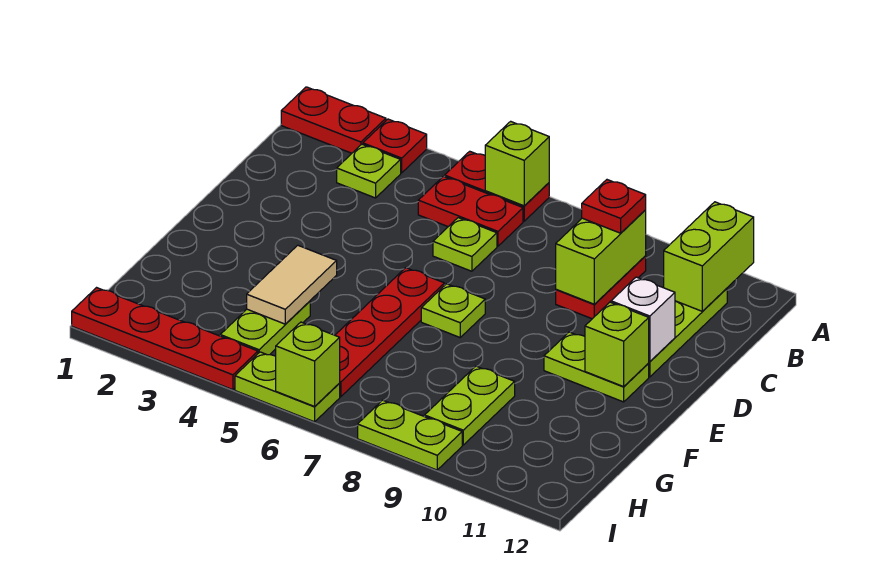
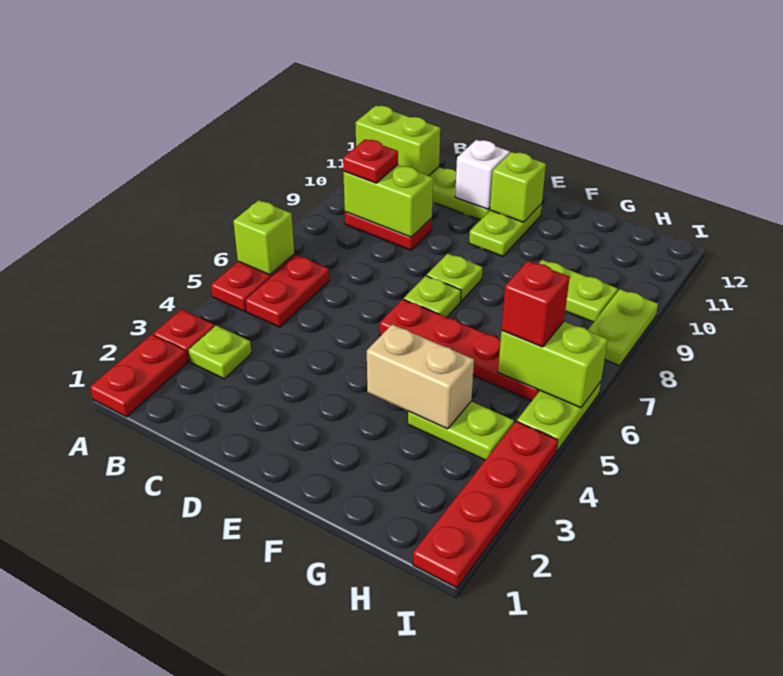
lime plate C6 level 1 -> lime plate E8 level 1
tan tile F4:G4 level 2 -> tan brick F4:G4 level 2
none -> red brick H6 level 3
lime brick I6 level 2 -> lime brick H6:I6 level 2

